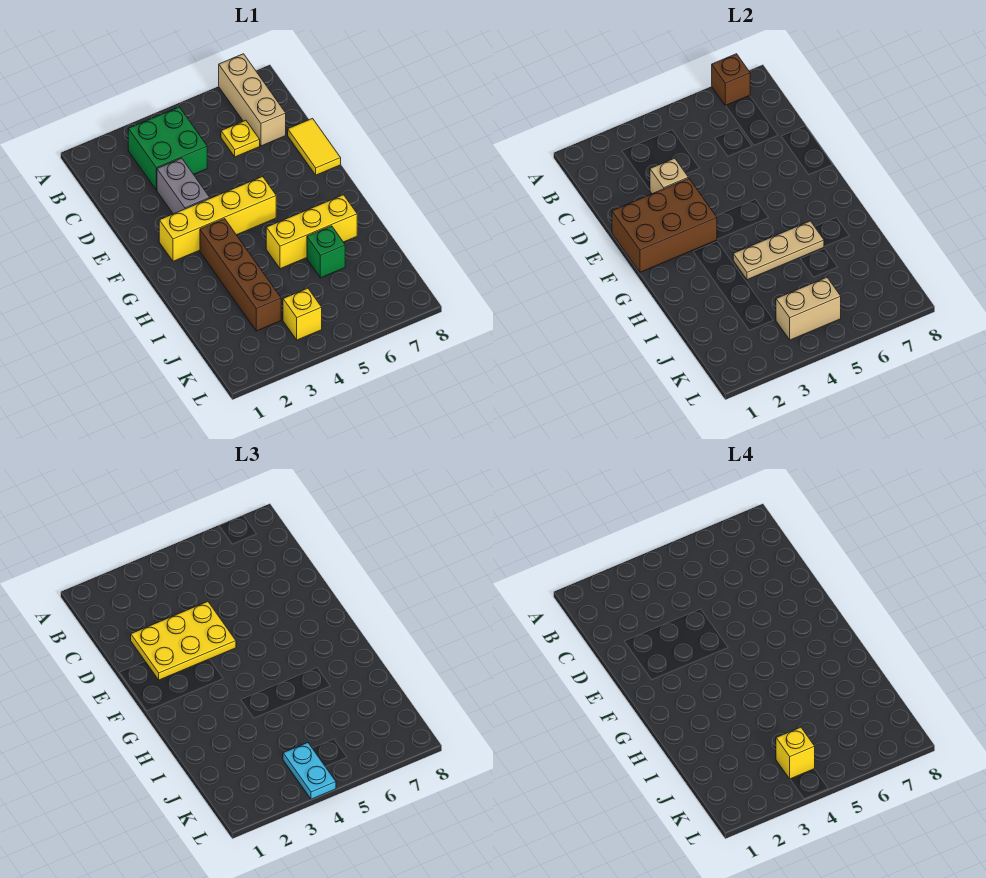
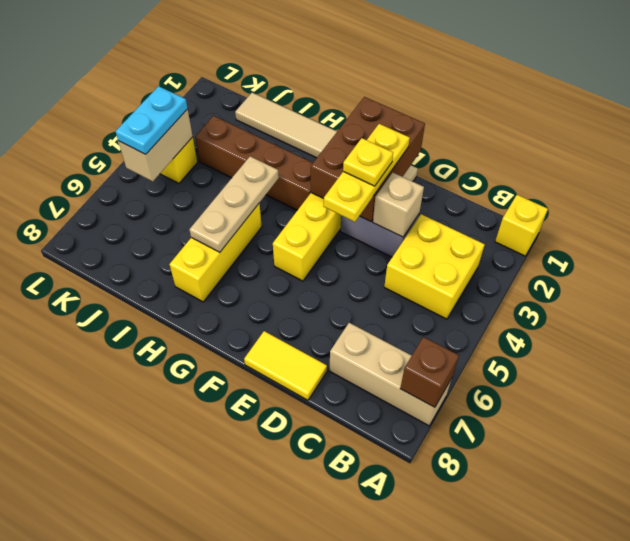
green brick B3:C4 level 1 -> yellow brick B3:C4 level 1
yellow plate C6 level 1 -> yellow plate E3 level 4
yellow plate D2:E4 level 3 -> yellow plate E2:E4 level 3
none -> tan tile E1:J1 level 1
green brick I6 level 1 -> none
cyan plate K4:L4 level 3 -> cyan plate K4:K5 level 3
yellow brick K4 level 4 -> yellow brick A1 level 1

